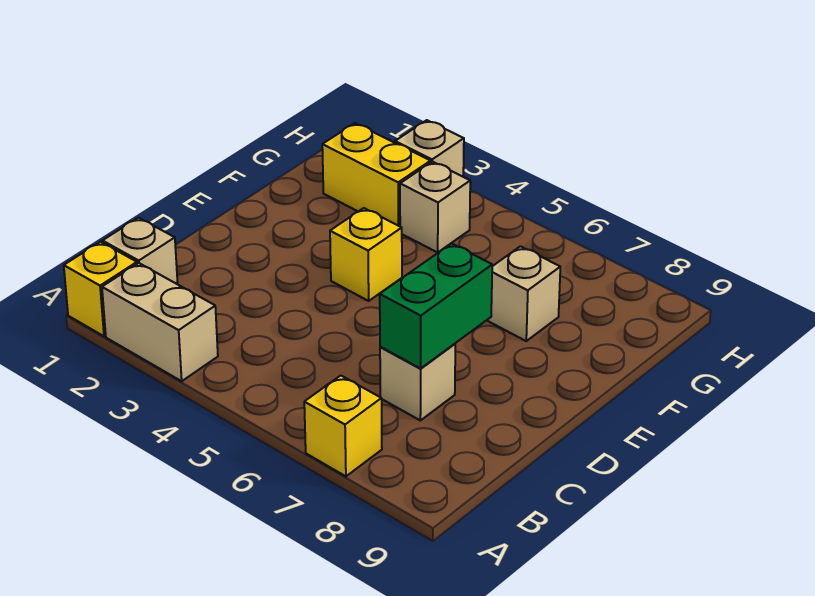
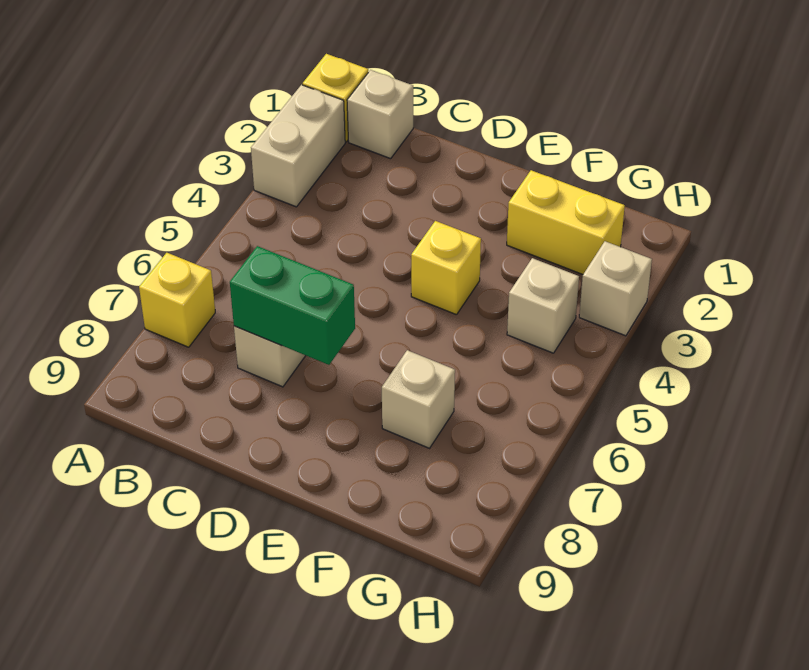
yellow brick G2:G3 level 1 -> yellow brick F2:G2 level 1

